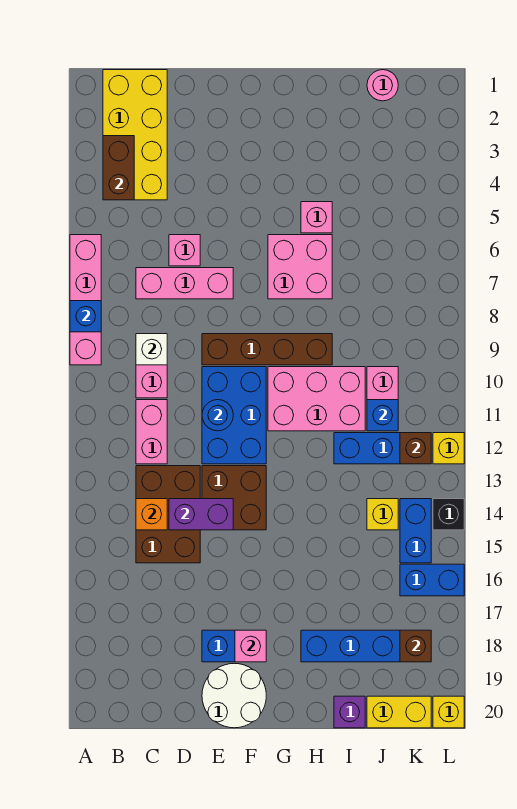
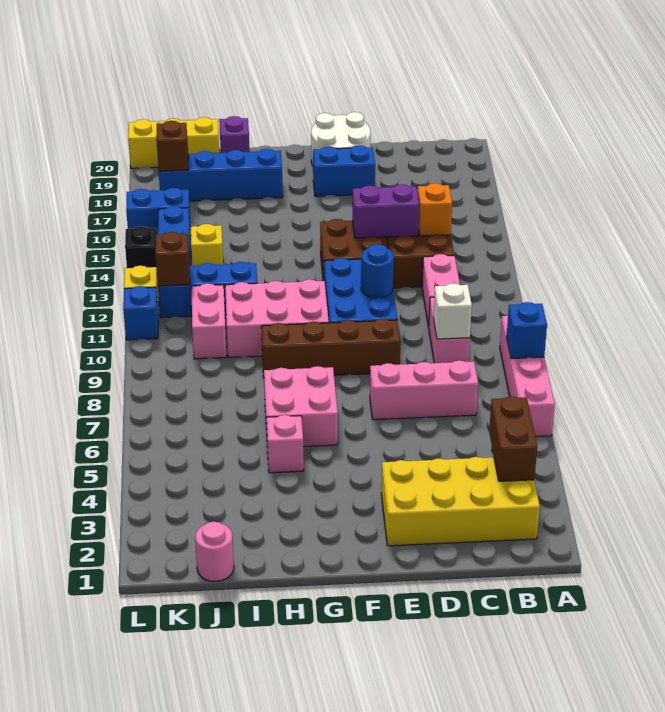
yellow brick B1:C4 level 1 -> yellow brick B2:E3 level 1
pink brick D6 level 1 -> none
pink brick F18 level 2 -> none
blue brick J11 level 2 -> blue brick L11 level 1

